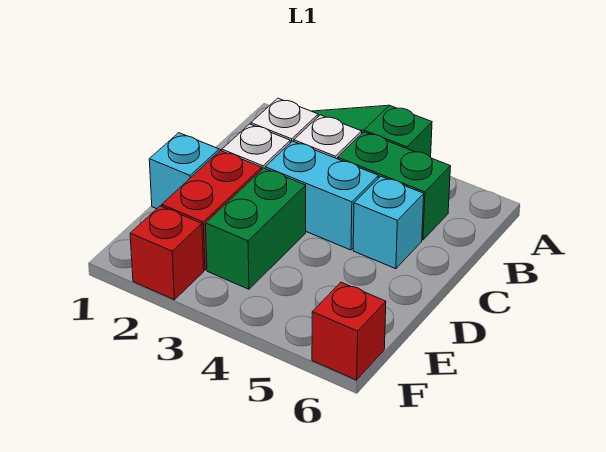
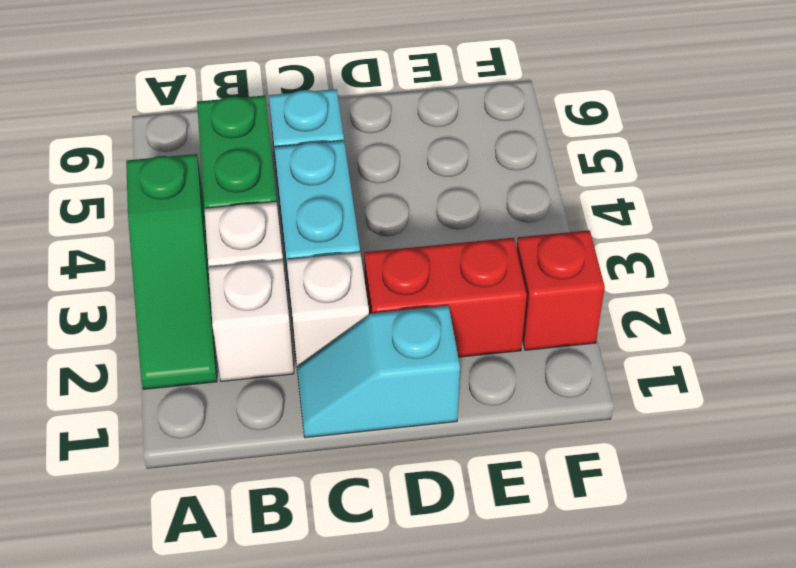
green brick D3:E3 level 1 -> none
red brick F6 level 1 -> none

